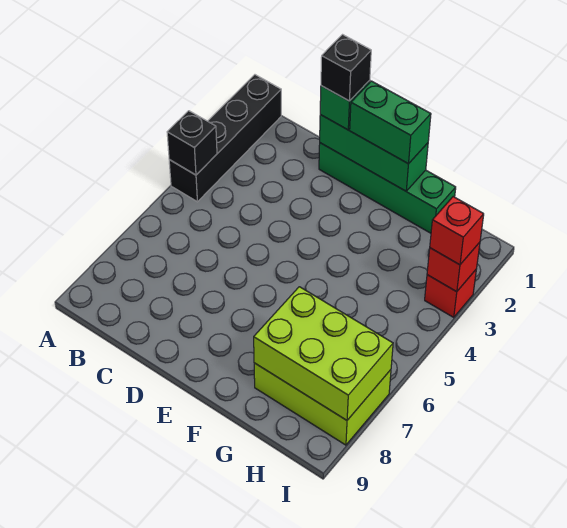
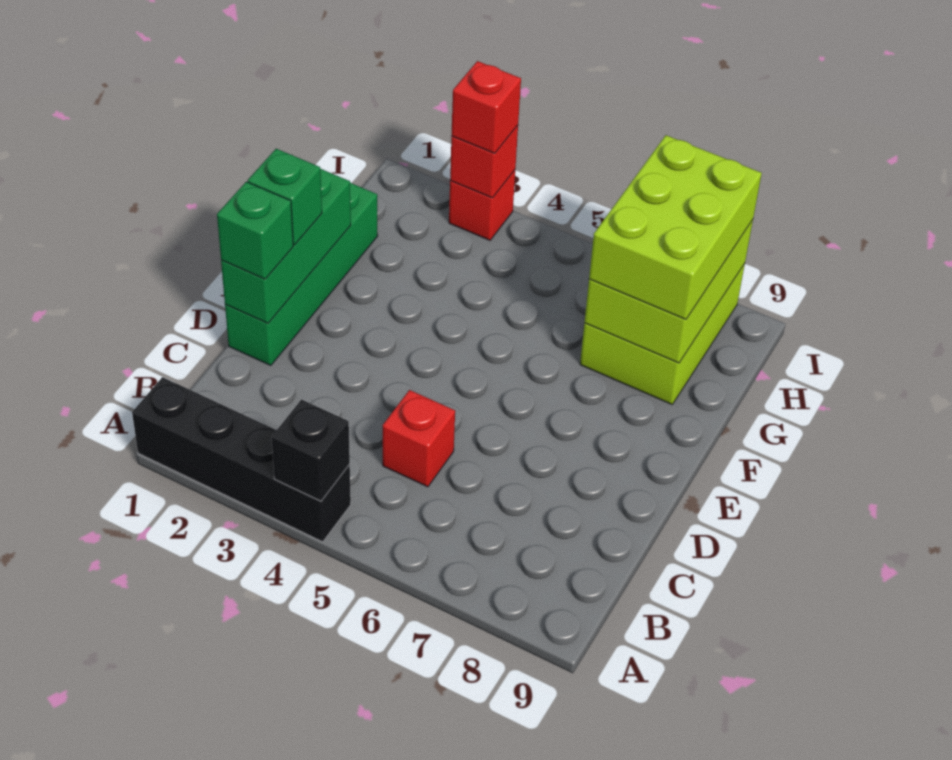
none -> red brick C5 level 1
black brick D1 level 4 -> none
green brick E1:F1 level 3 -> green brick E1 level 3
none -> lime brick G7:I8 level 3

